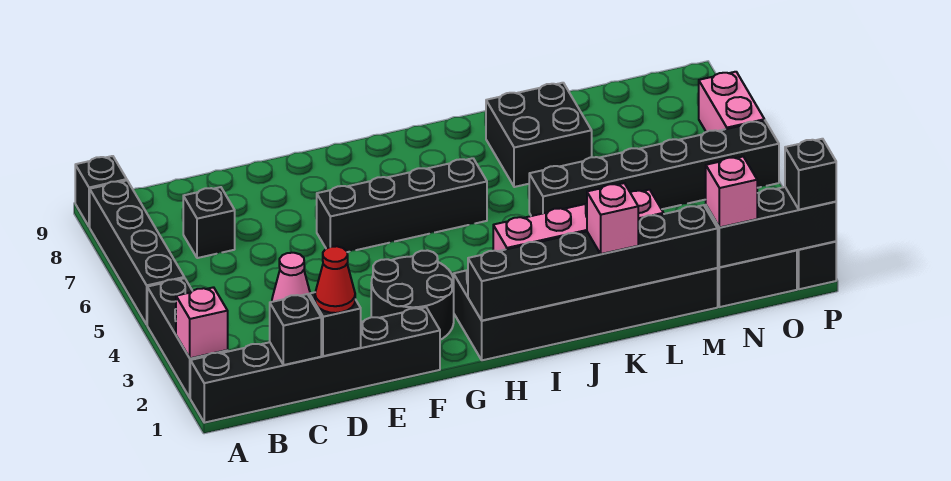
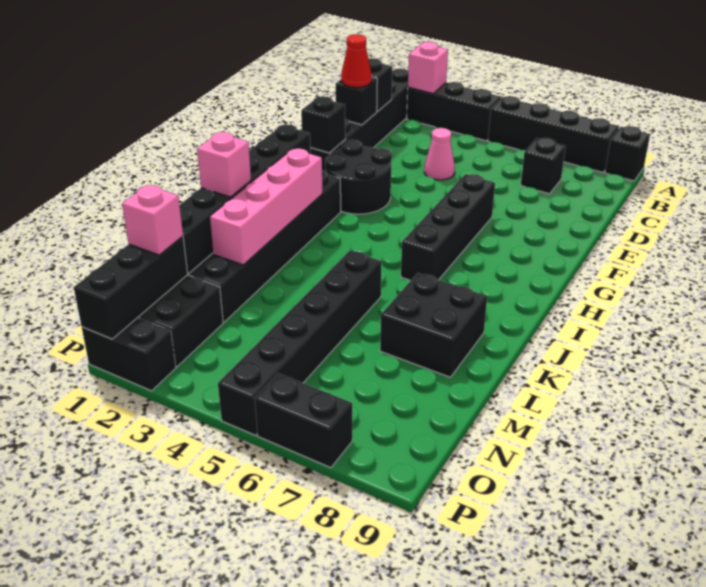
black brick P1 level 3 -> black brick F1 level 2
pink brick P6:P7 level 1 -> black brick P6:P7 level 1

